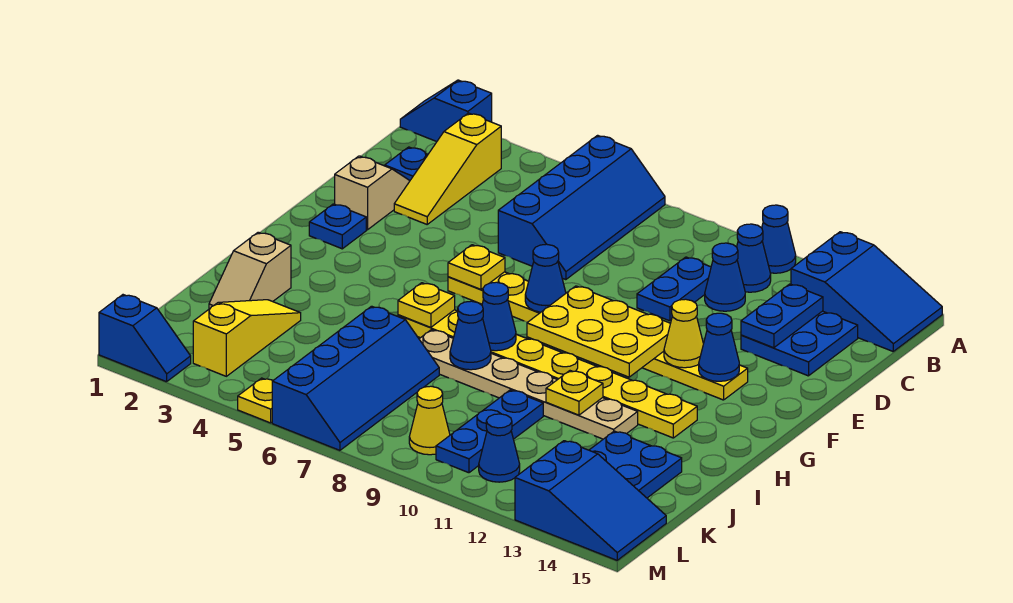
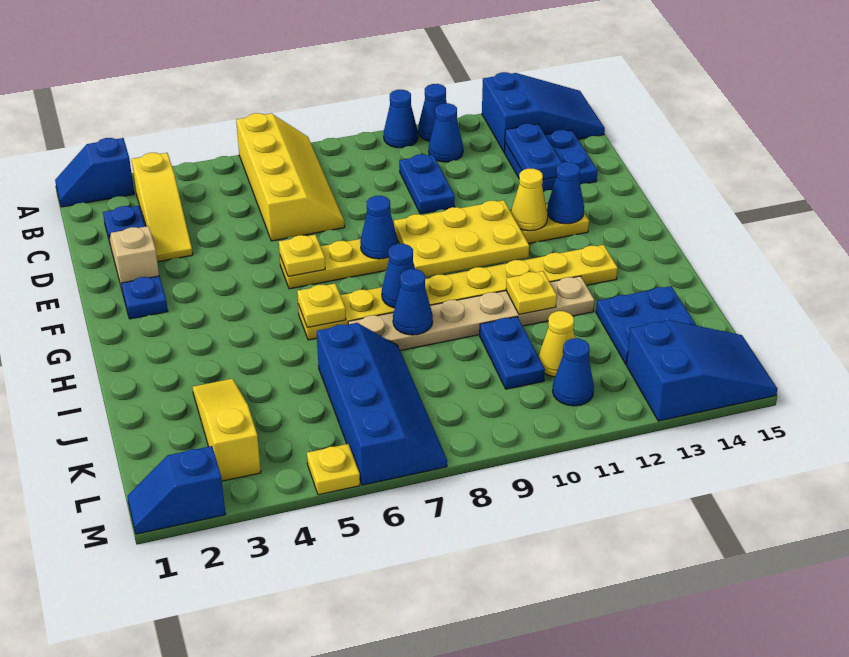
blue slope A6:D7 level 1 top 6 -> yellow slope A6:D7 level 1 top 6
blue cone C11 level 1 -> blue cone A10 level 1
tan slope I2:J2 level 1 top I -> none
blue plate J10:L10 level 1 -> blue plate J10:K10 level 1
yellow cone L9 level 1 -> yellow cone K11 level 1
blue slope M1:M2 level 1 top 1 -> blue slope M1:M2 level 1 top 2

